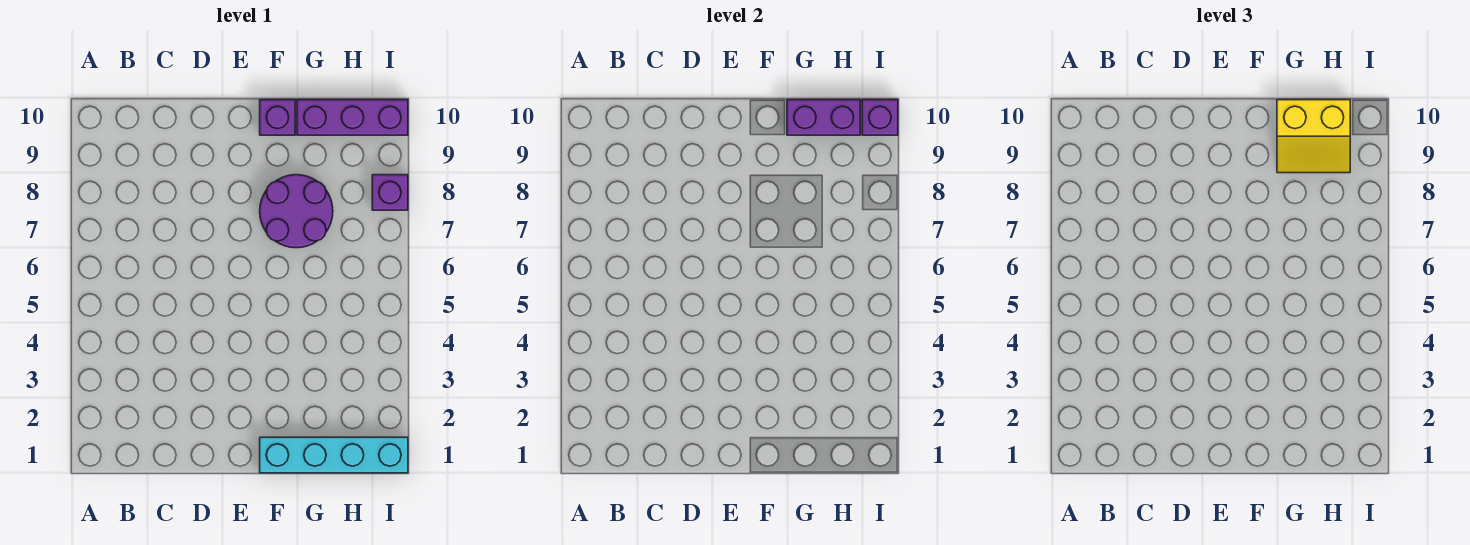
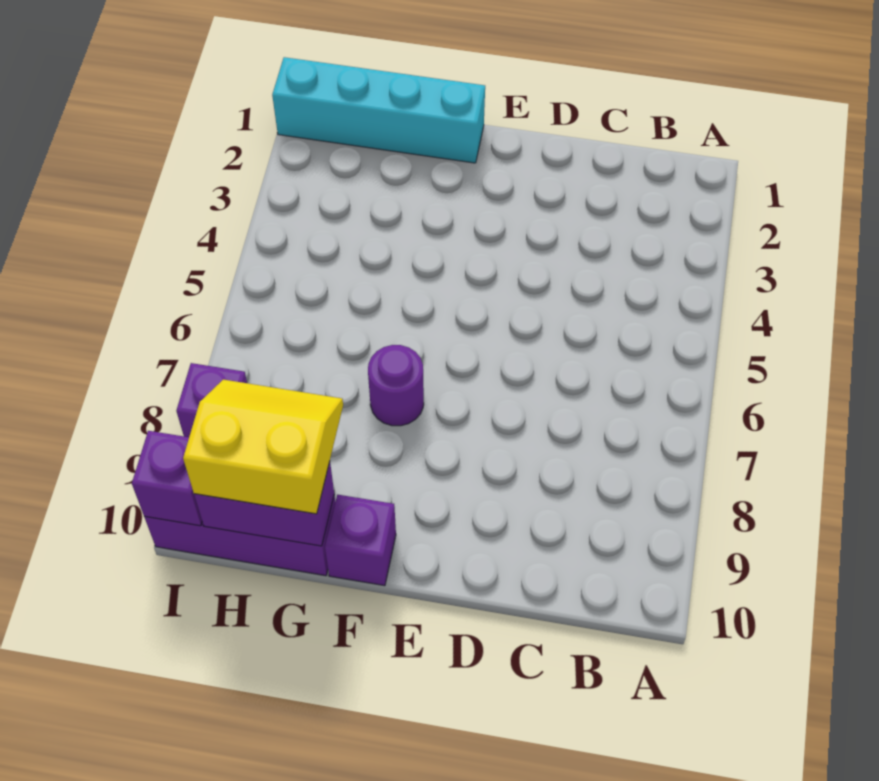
purple round brick F7:G8 level 1 -> purple round brick F7 level 1

